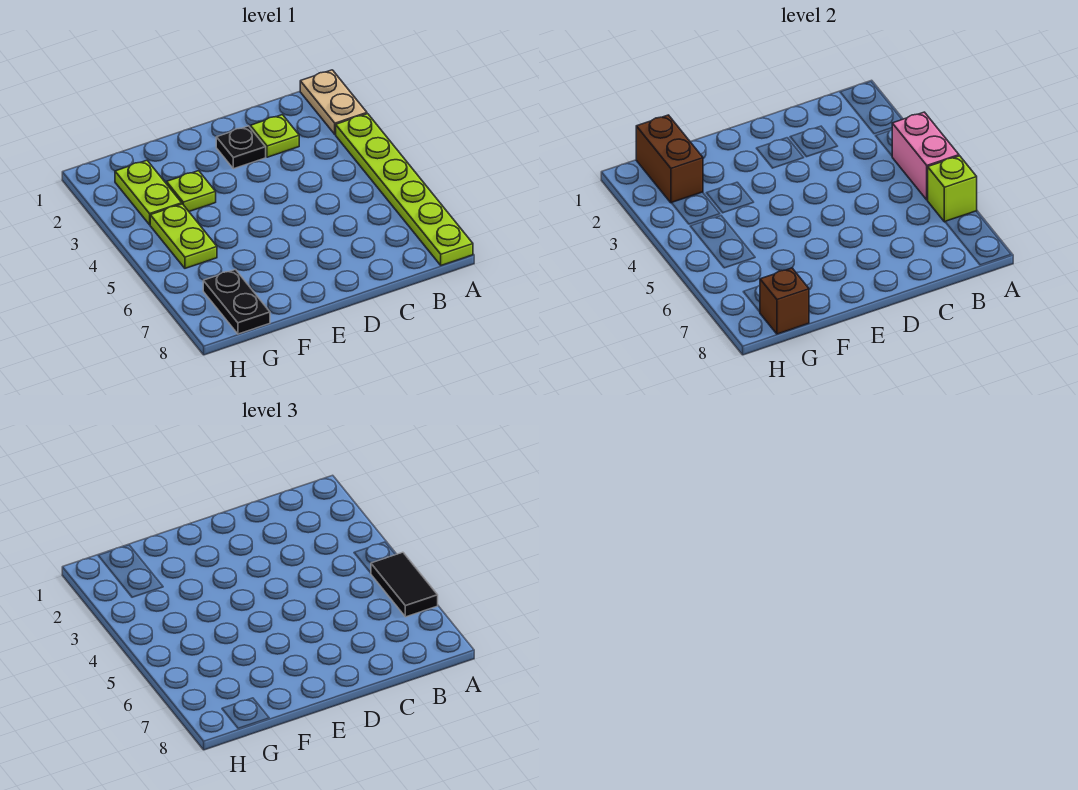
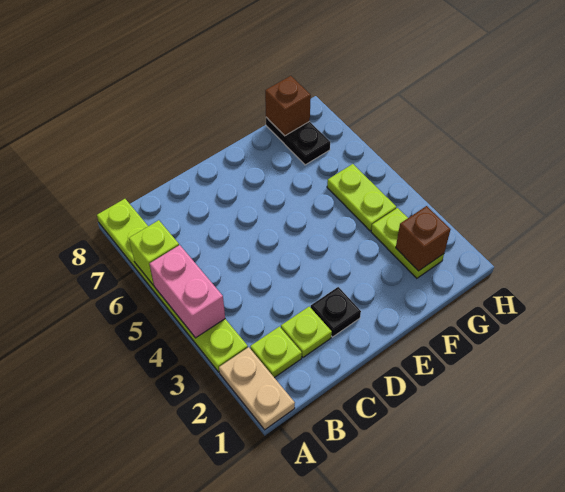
black tile A5:A6 level 3 -> none
lime plate F3 level 1 -> lime plate B2 level 1
brown brick G1:G2 level 2 -> brown brick G2 level 2

